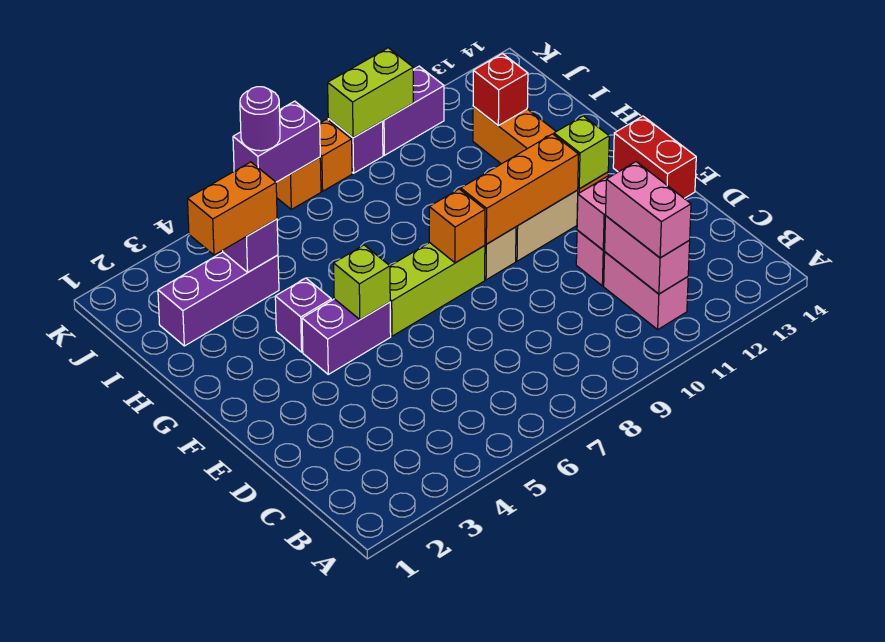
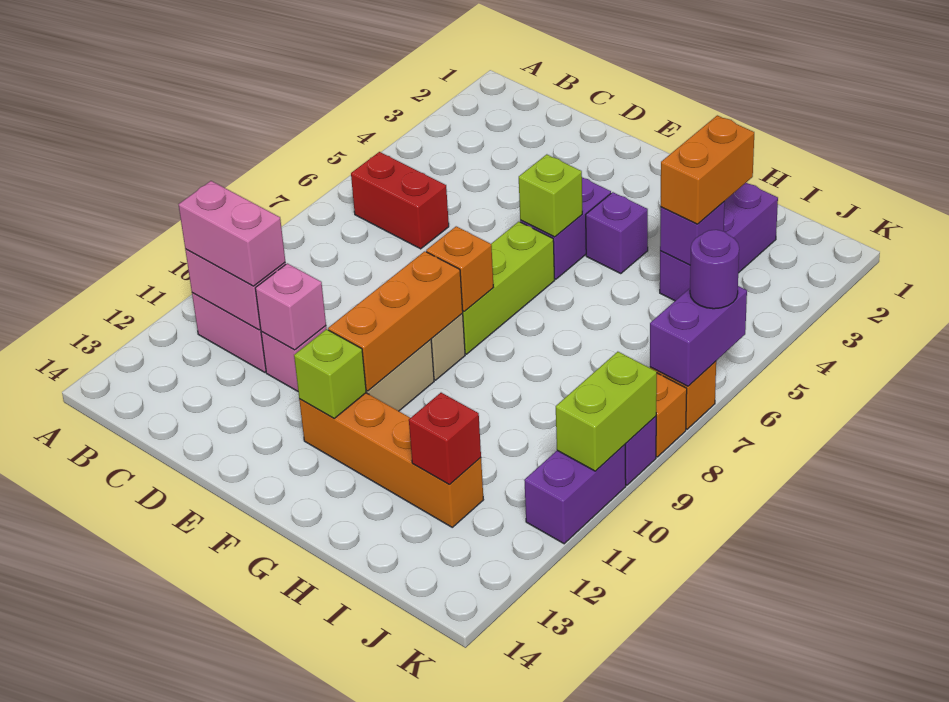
red brick E14:F14 level 1 -> red brick B6:C6 level 1

